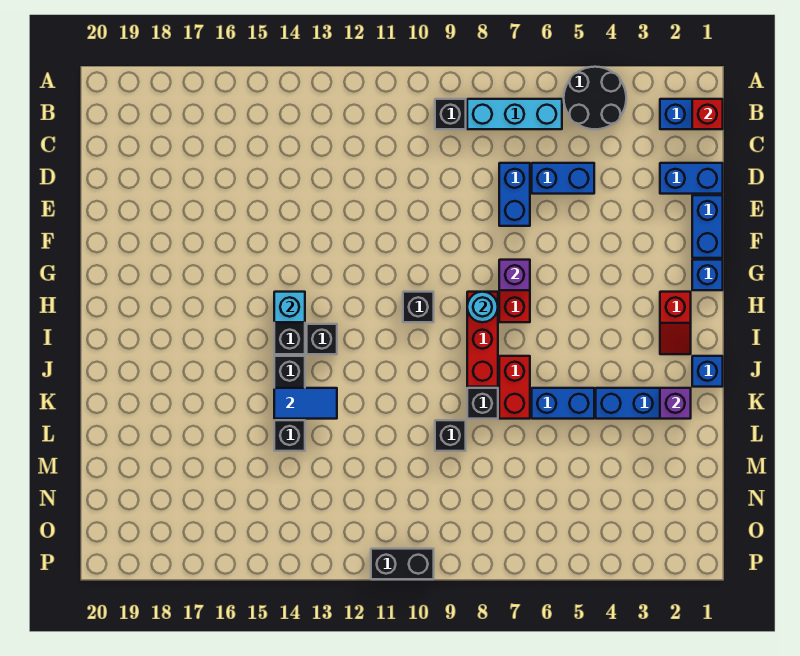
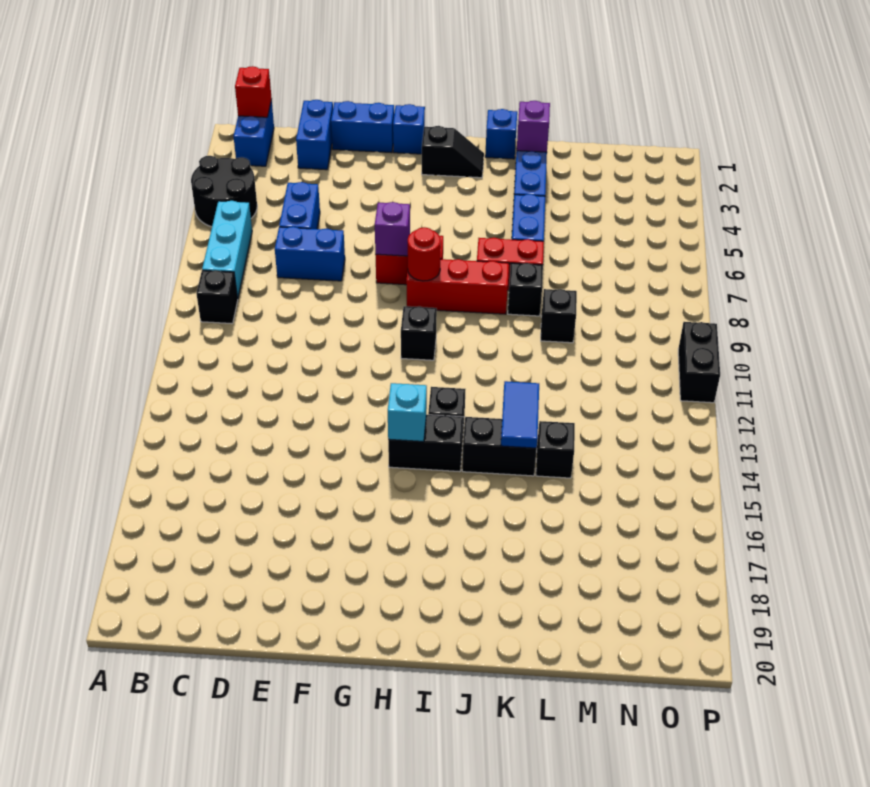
red slope H2:I2 level 1 top H -> black slope H2:I2 level 1 top H
cyan round brick H8 level 2 -> red round brick H8 level 2

